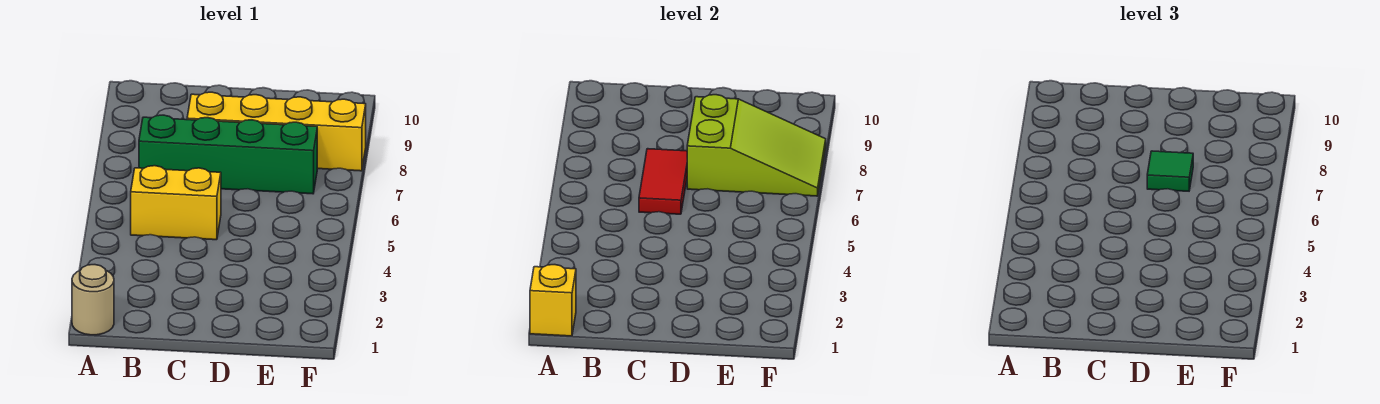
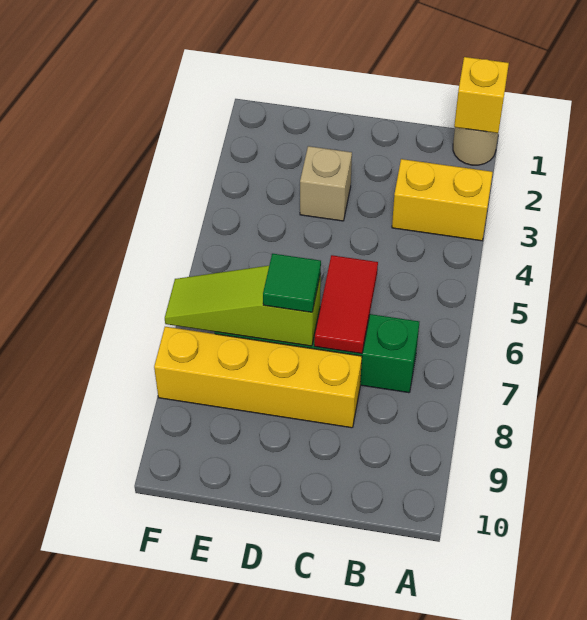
yellow brick B5:C5 level 1 -> yellow brick A3:B3 level 1
none -> tan brick D3 level 1
lime slope D7:F8 level 2 top D -> lime slope D7:F7 level 2 top D

